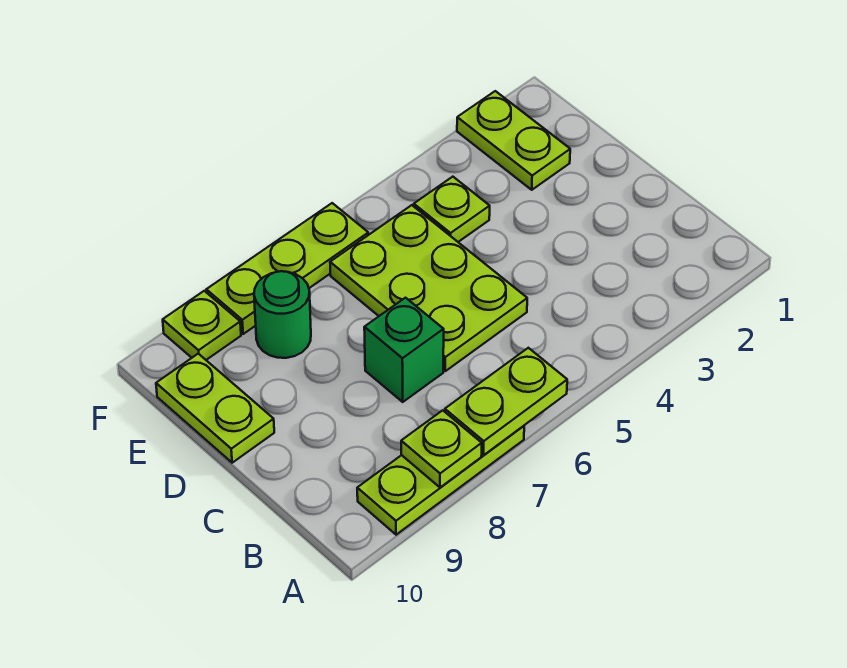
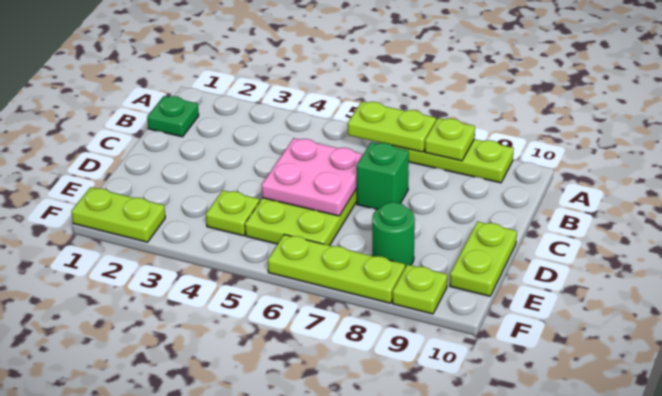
none -> green plate B1 level 1
none -> pink plate C5:D6 level 2
lime plate E2:F2 level 1 -> lime plate F1:F2 level 1

